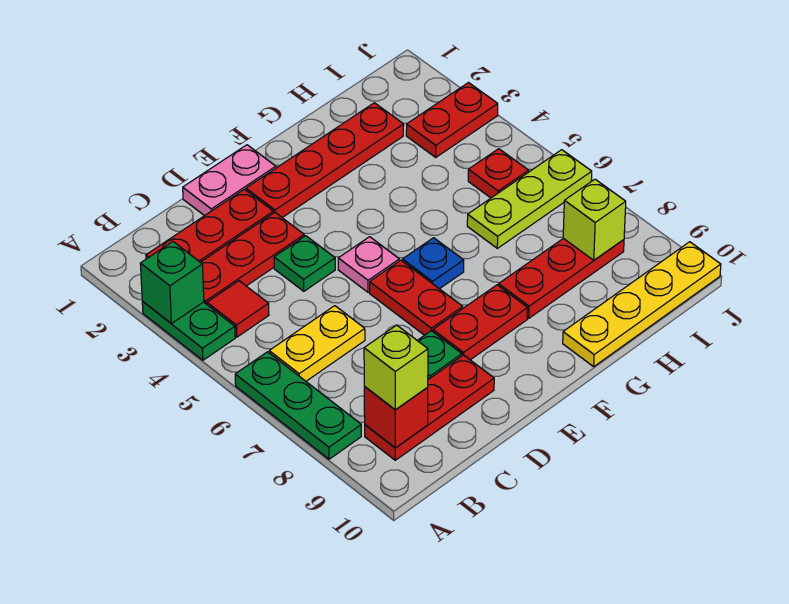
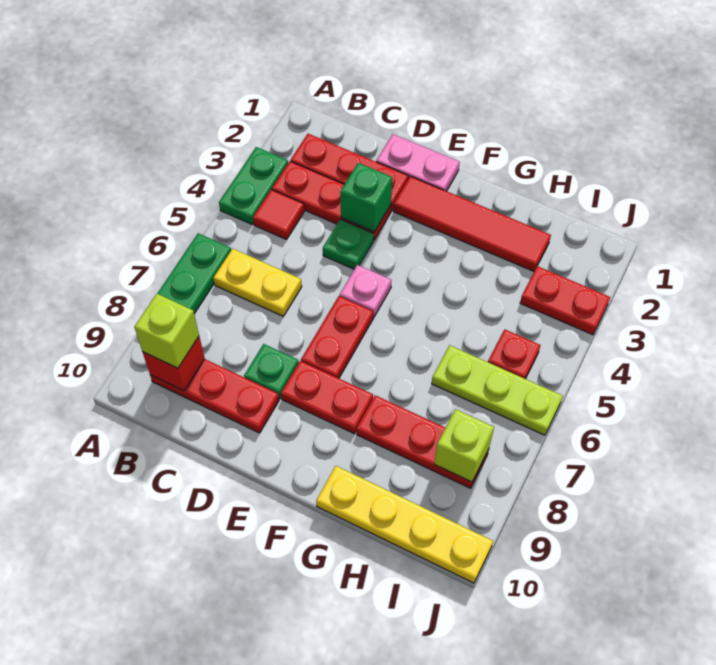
green brick A3 level 2 -> green brick D3 level 2
red plate E2:H2 level 1 -> red tile E2:H2 level 1
blue plate F6 level 1 -> none

